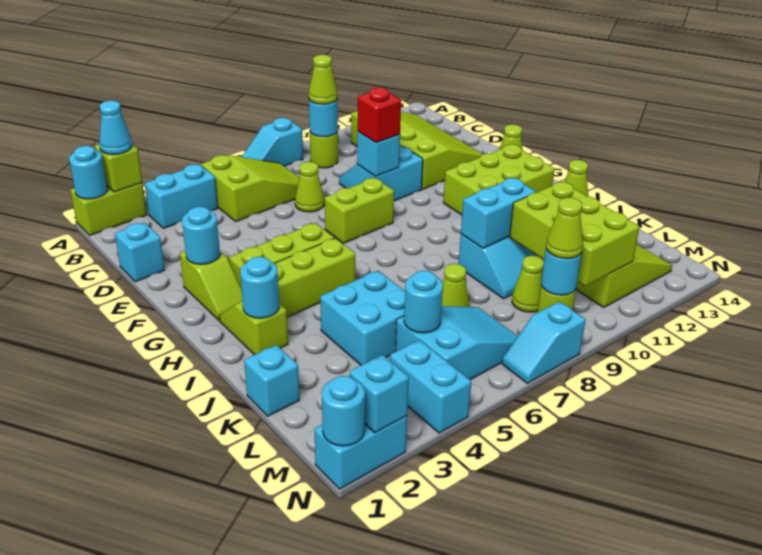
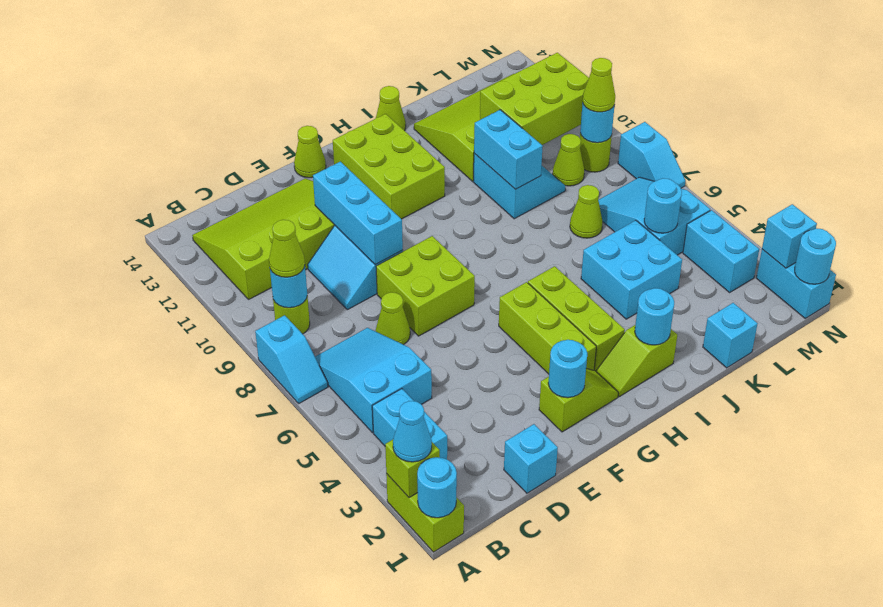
lime slope B5:C7 level 1 top 5 -> cyan slope B5:C7 level 1 top 5
cyan brick E9 level 2 -> cyan brick E9:E11 level 2
red brick E9 level 3 -> none
lime brick F7:F8 level 1 -> lime brick E7:F8 level 1
cyan brick M4:N4 level 1 -> cyan brick M3:M4 level 1

